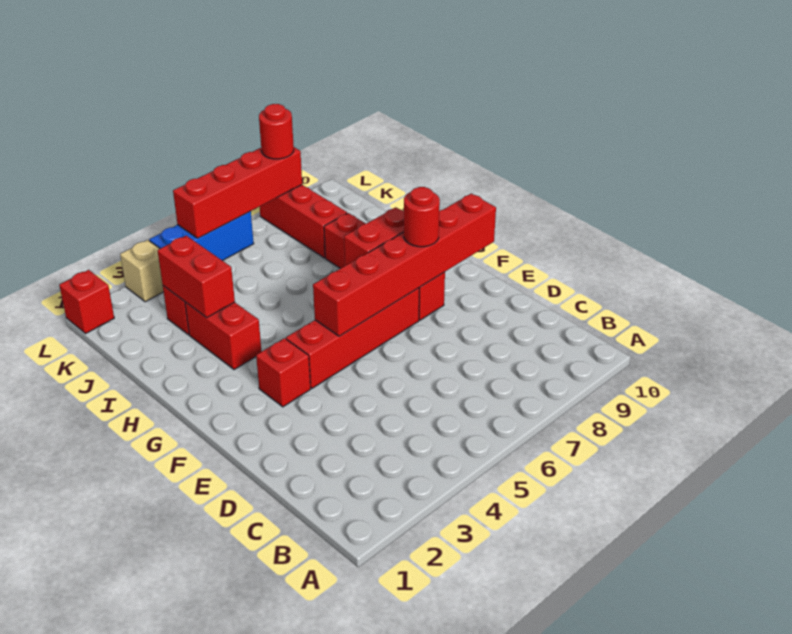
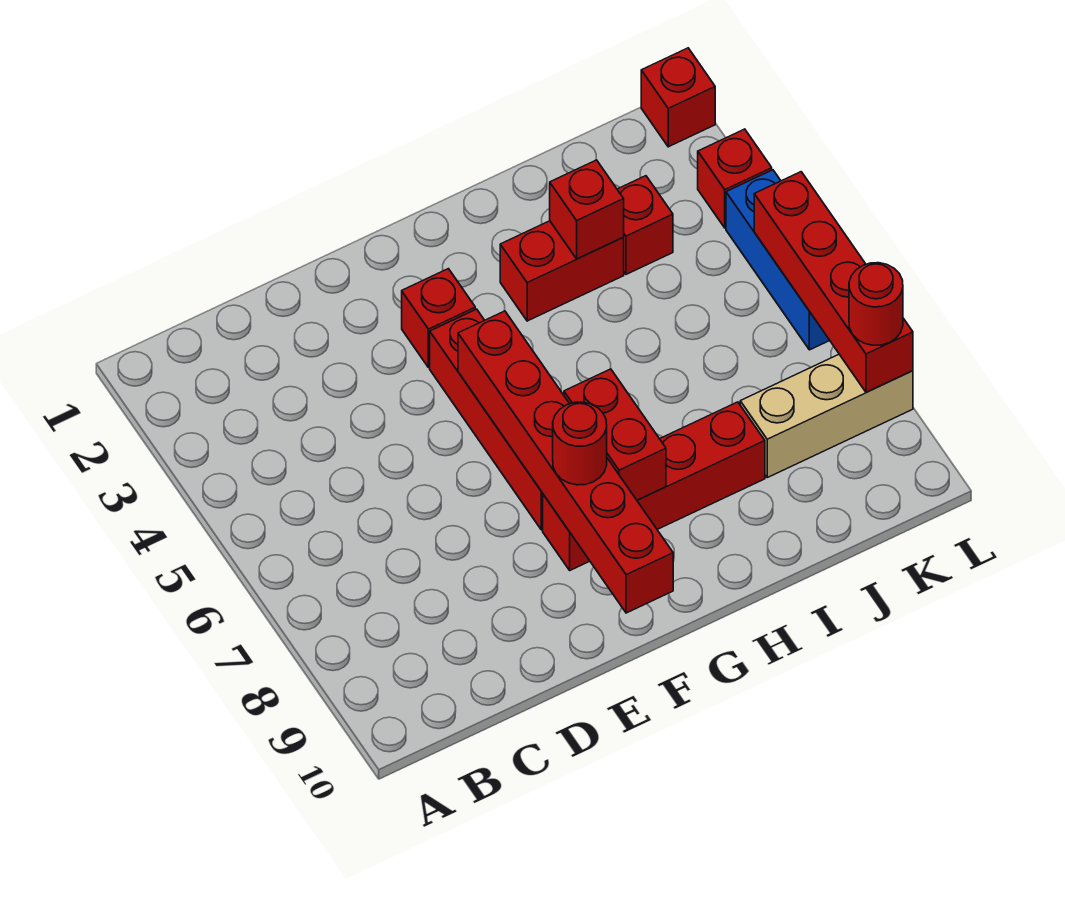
red brick I3:J3 level 2 -> red brick I3 level 2
red brick J8:L8 level 1 -> tan brick J8:L8 level 1
tan brick L3 level 1 -> red brick L3 level 1

